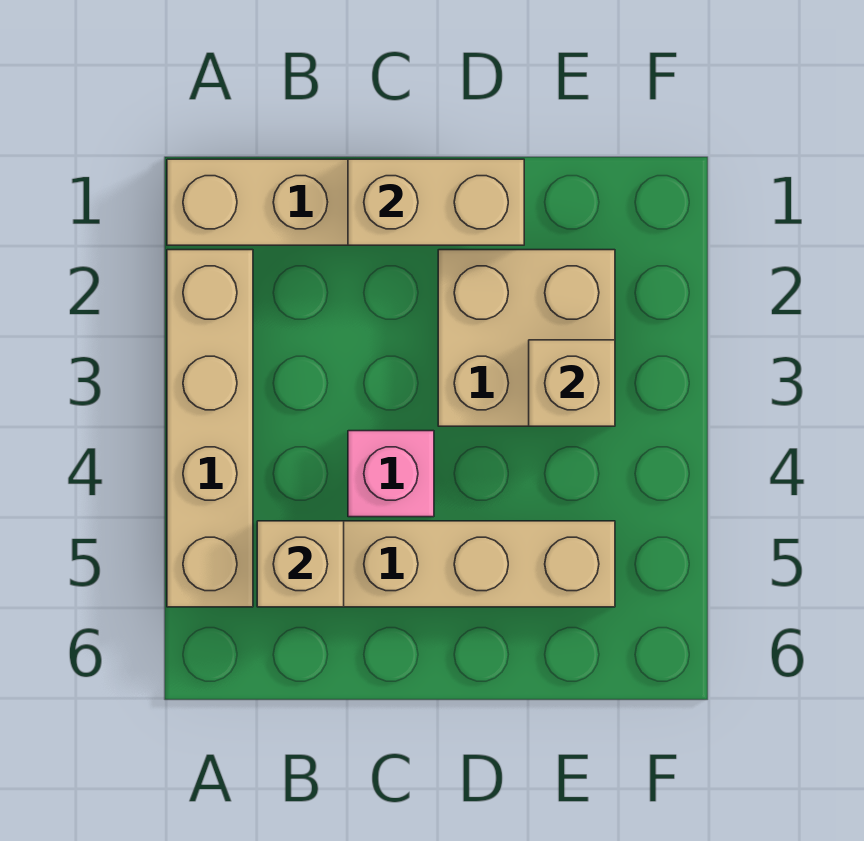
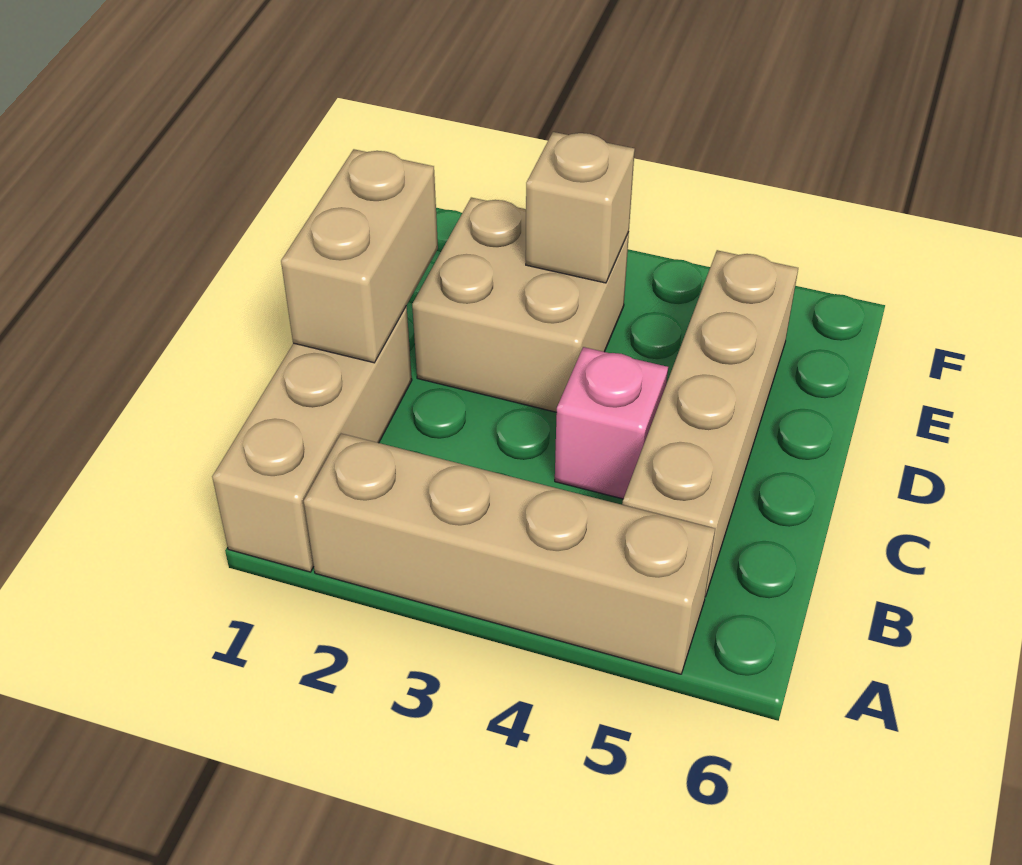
tan brick B5 level 2 -> none

